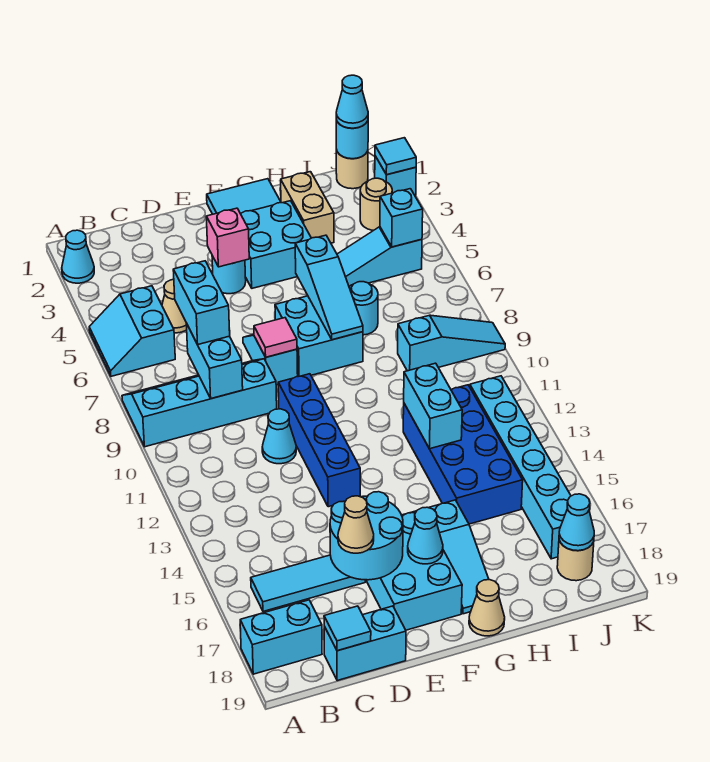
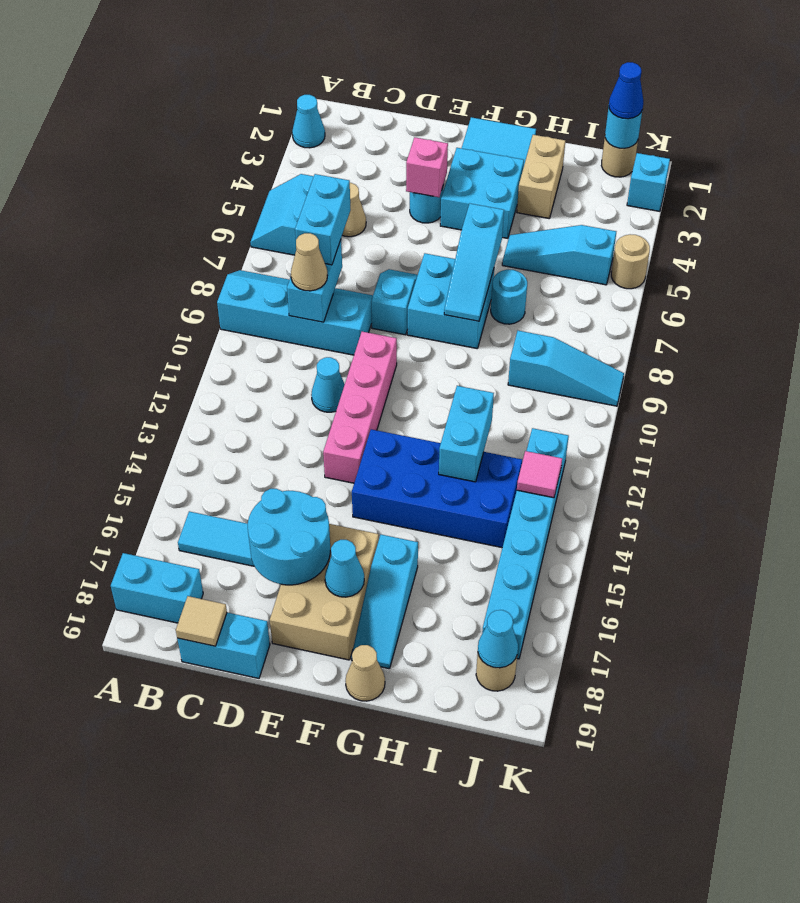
cyan tile C19 level 2 -> tan tile C19 level 2
tan cone D17 level 3 -> tan cone C9 level 3
pink tile E8 level 2 -> pink tile J13 level 2
blue brick E10:E13 level 1 -> pink brick E10:E13 level 1
cyan brick E16:F18 level 1 -> tan brick E16:F18 level 1
blue brick H12:I15 level 1 -> blue brick F13:I14 level 1
cyan cone J1 level 3 -> blue cone J1 level 3
tan round brick J3 level 1 -> tan round brick K5 level 1
cyan brick J5 level 2 -> none
cyan tile K2 level 2 -> none

